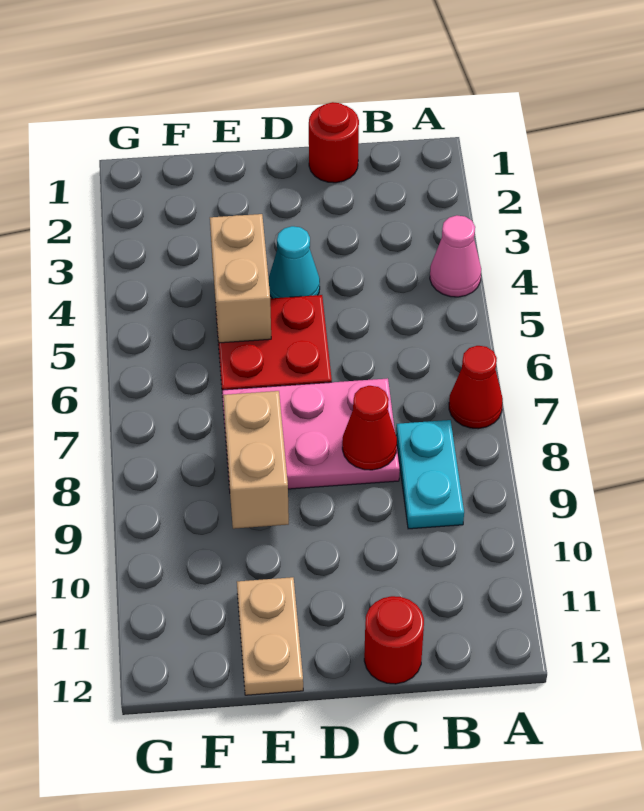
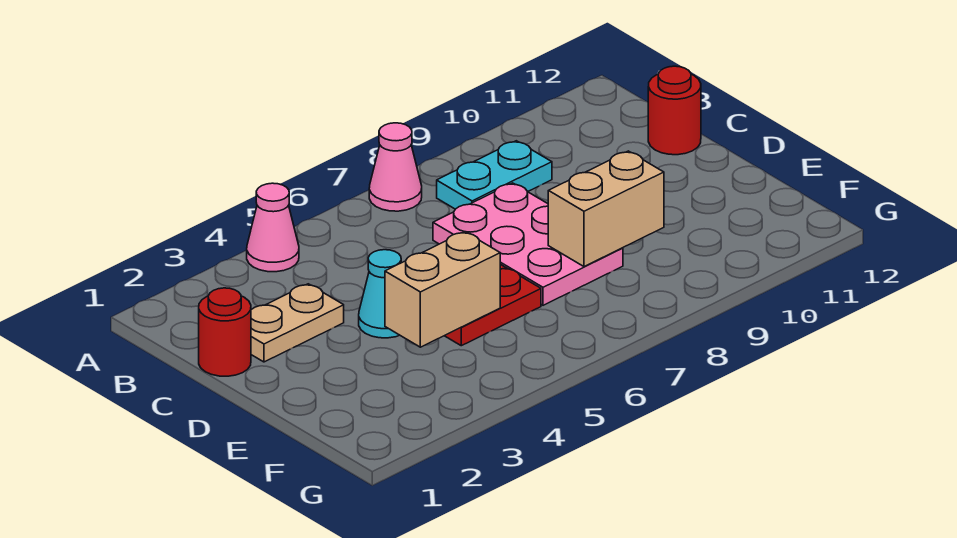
red cone A7 level 1 -> pink cone A7 level 1
red cone C8 level 2 -> none
tan plate E11:E12 level 1 -> tan plate C2:C3 level 1

